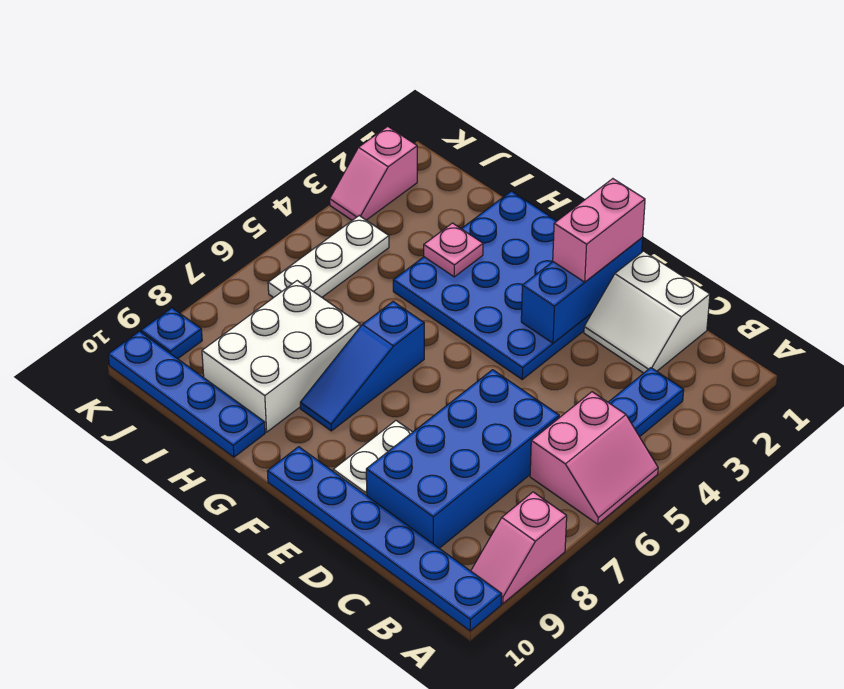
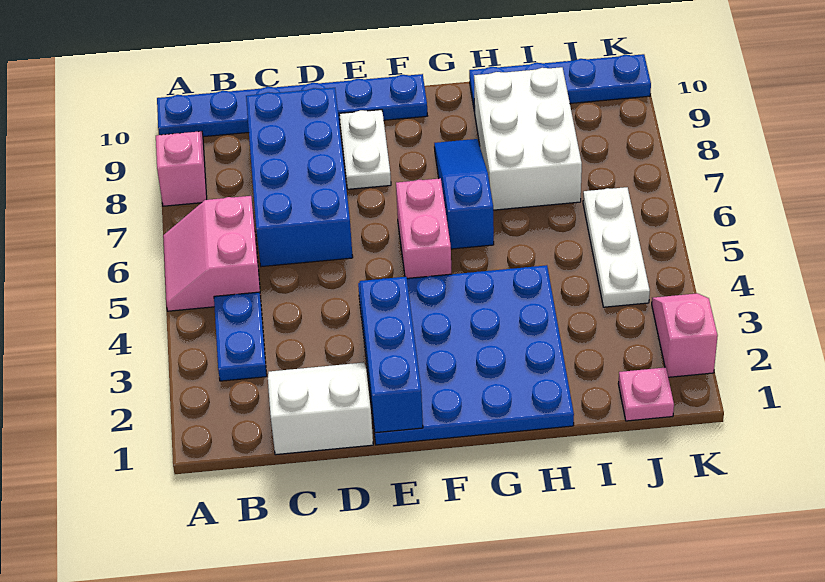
pink brick E1:E2 level 3 -> pink brick F5:F6 level 1
pink plate H3 level 2 -> pink plate J1 level 1
blue plate K9 level 1 -> none

